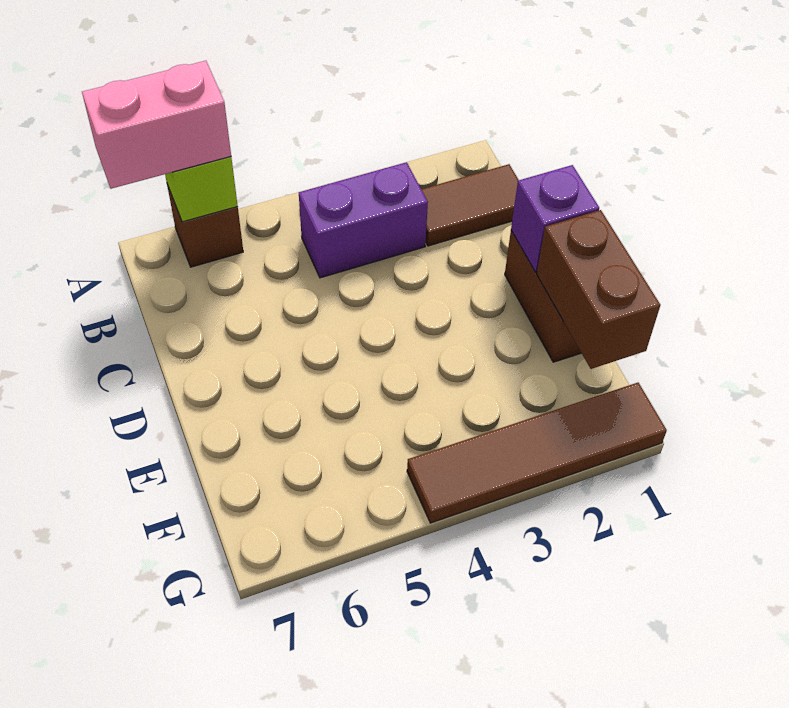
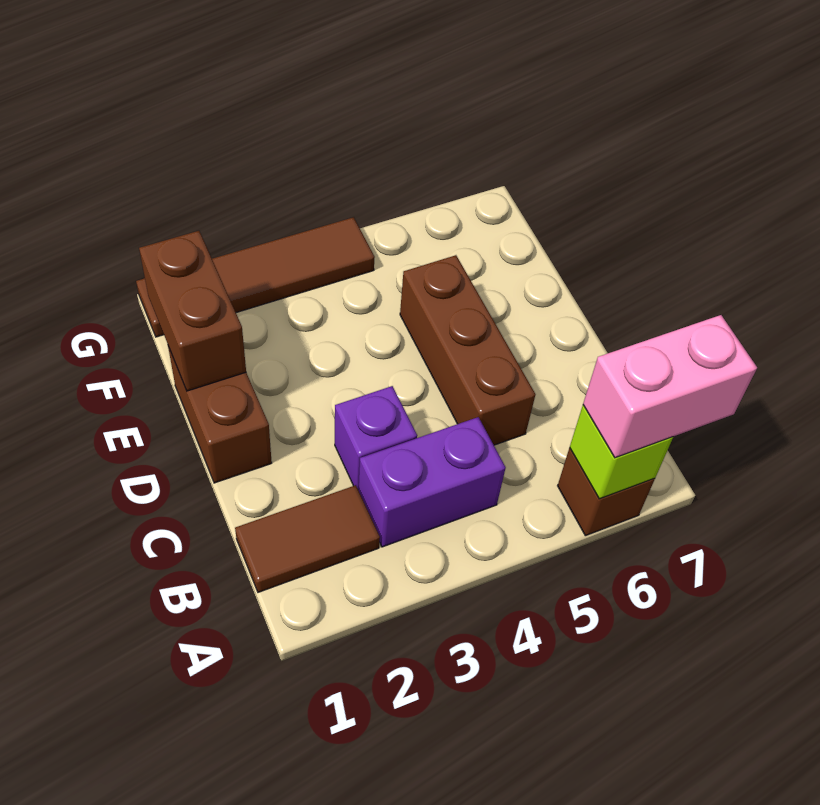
none -> brown brick C5:E5 level 1
purple brick D1 level 2 -> purple brick C3 level 1

